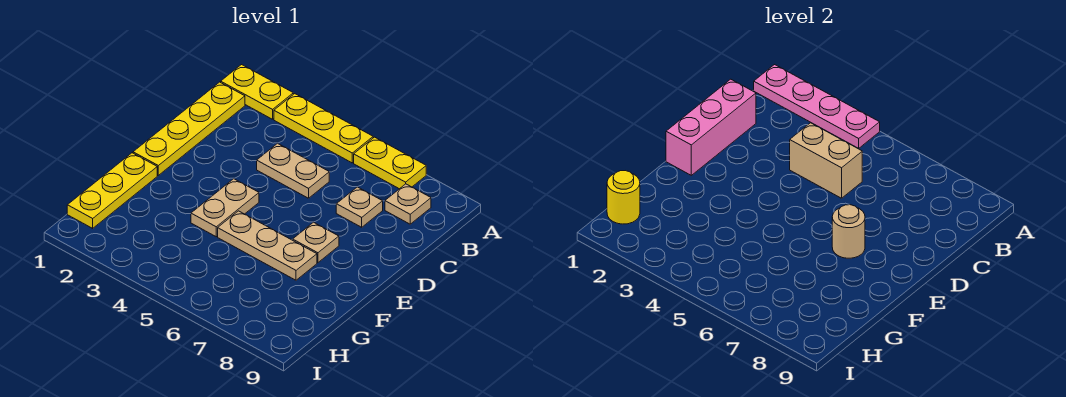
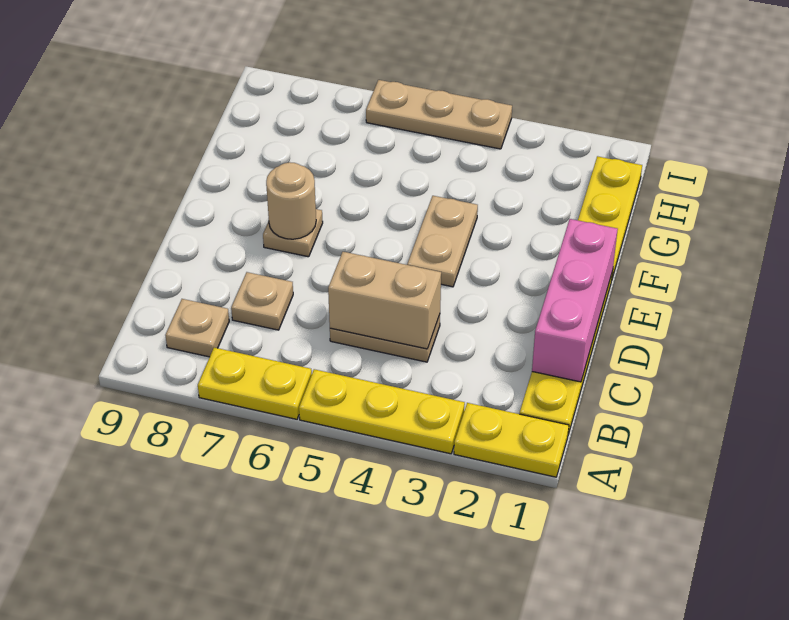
pink plate A1:A4 level 2 -> none
tan plate F5:F7 level 1 -> tan plate I4:I6 level 1
yellow round brick H1 level 2 -> none

